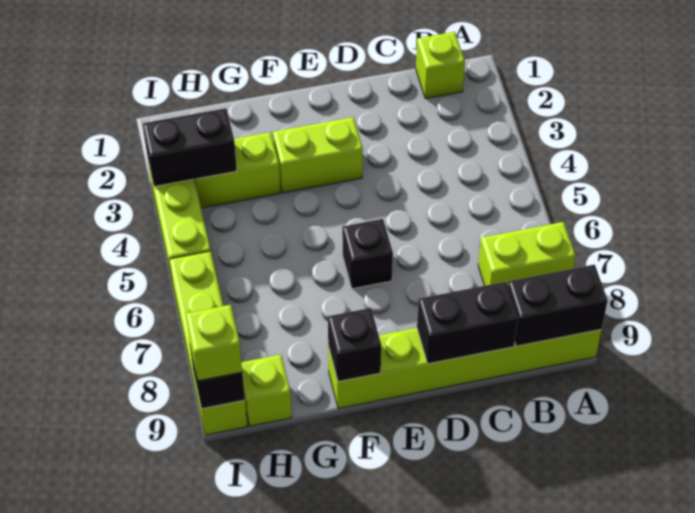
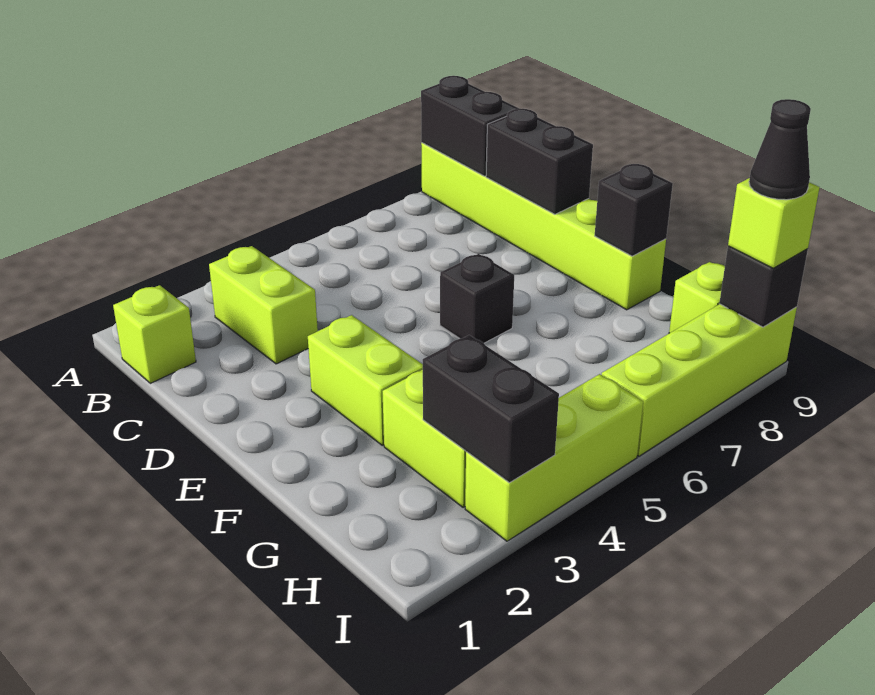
lime brick A7:B7 level 1 -> lime brick B3:C3 level 1
none -> black cone I9 level 4

